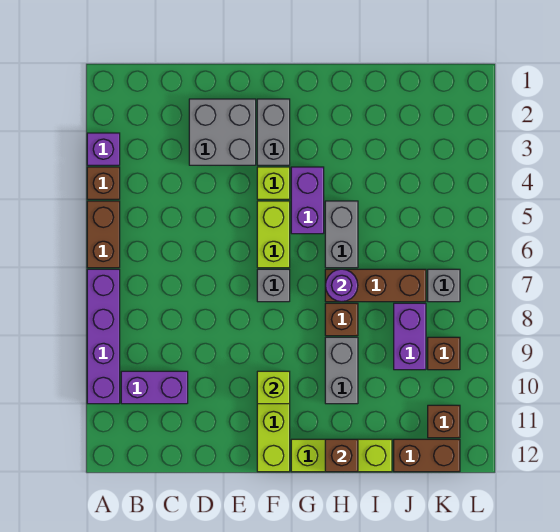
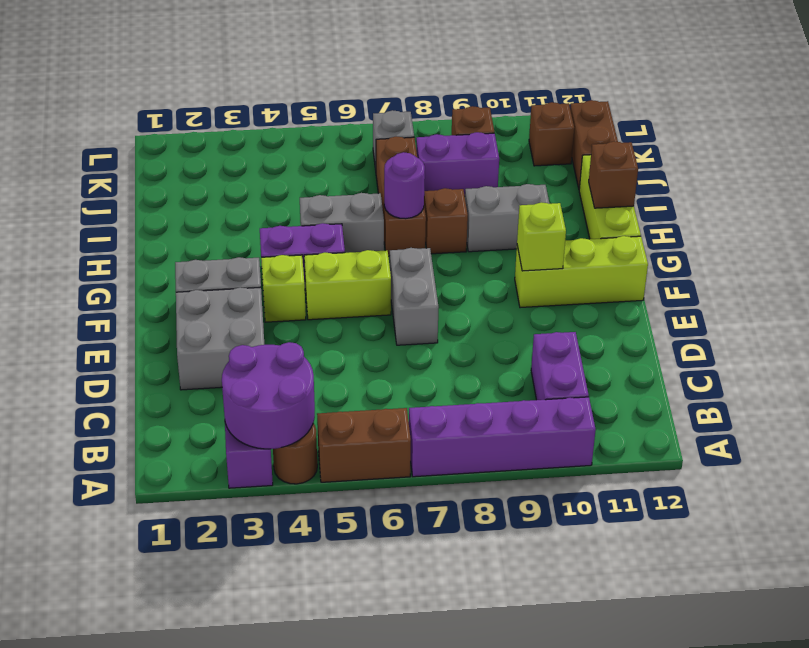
none -> purple round brick A3:B4 level 2
brown brick A4 level 1 -> brown round brick A4 level 1
grey brick F7 level 1 -> grey brick E7:F7 level 1

